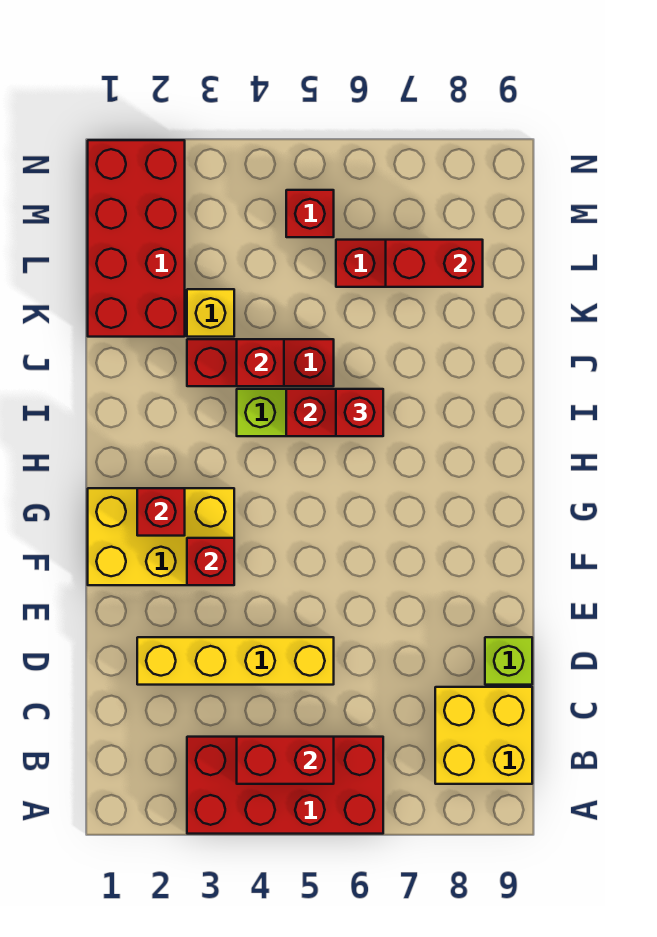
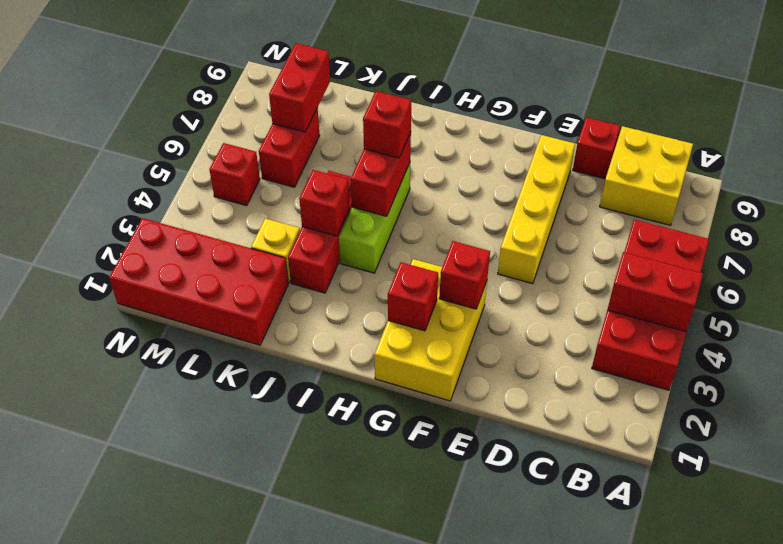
red brick B4:B5 level 2 -> red brick A4:B4 level 2
yellow brick D2:D5 level 1 -> yellow brick E5:E8 level 1
lime brick D9 level 1 -> red brick D9 level 1

